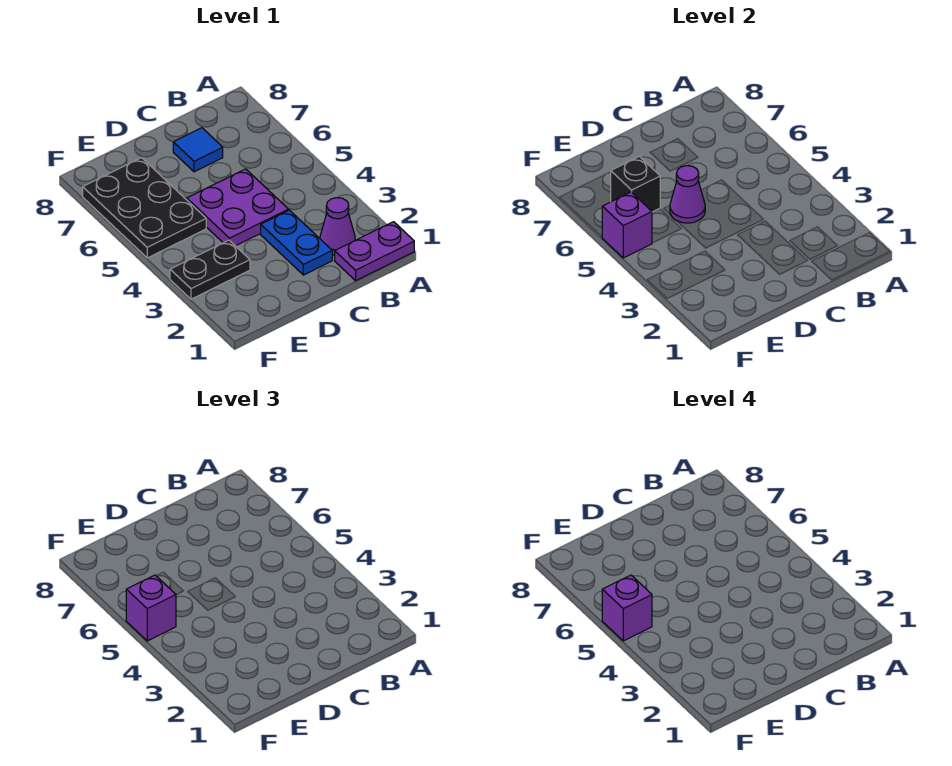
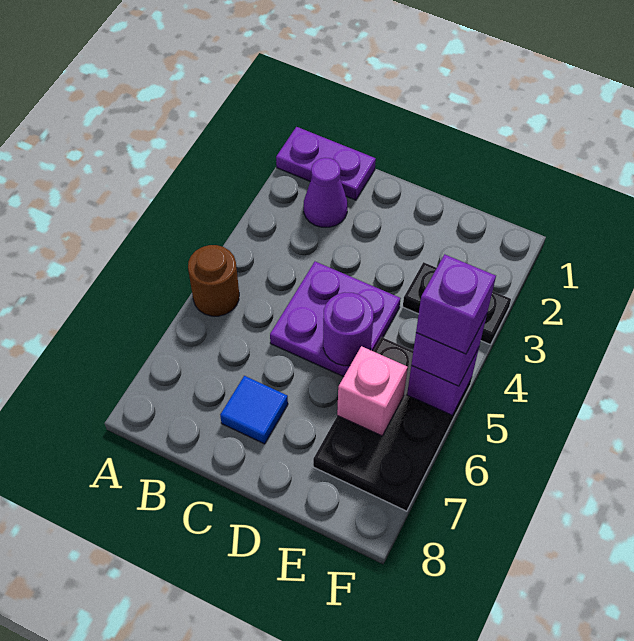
none -> brown round brick A5 level 1
blue plate C2:C3 level 1 -> none
purple cone D5 level 2 -> purple round brick D5 level 2
black brick E6 level 2 -> pink brick E6 level 2

